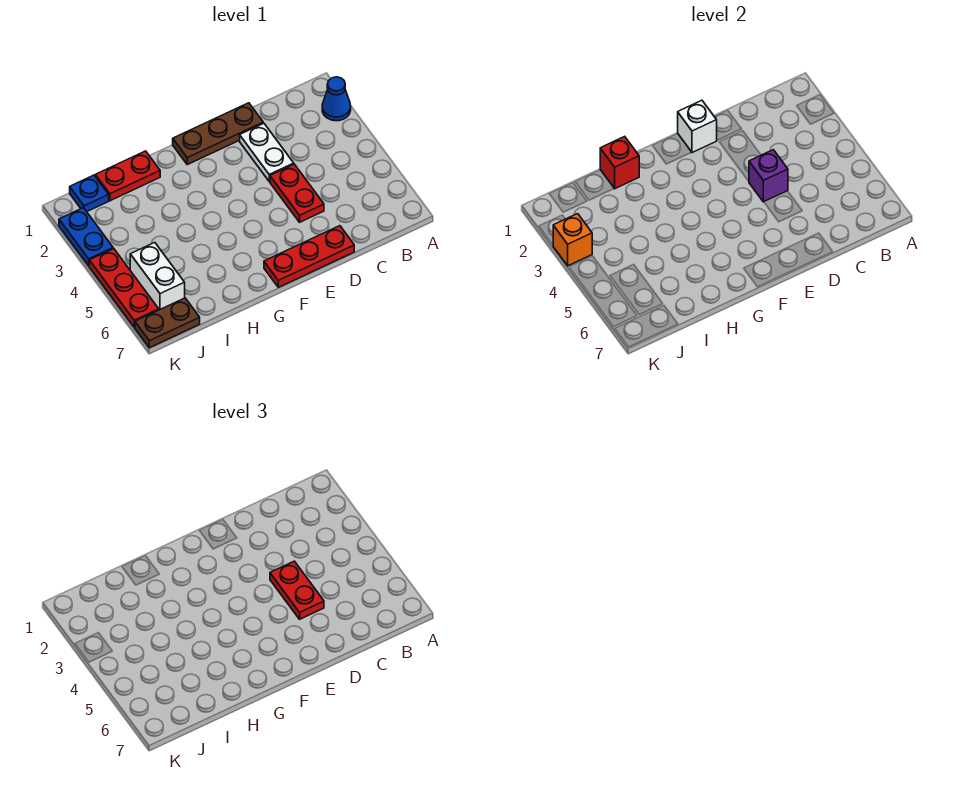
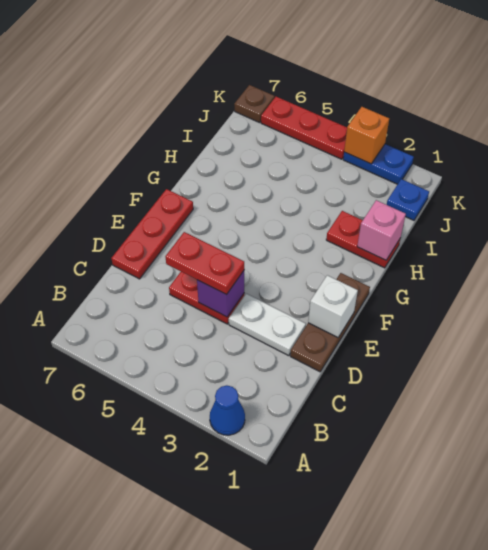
red plate H1:I1 level 1 -> red plate H1:H2 level 1
red brick H1 level 2 -> pink brick H1 level 2
white brick J5:J6 level 1 -> none
brown plate J7:K7 level 1 -> brown plate K7 level 1

